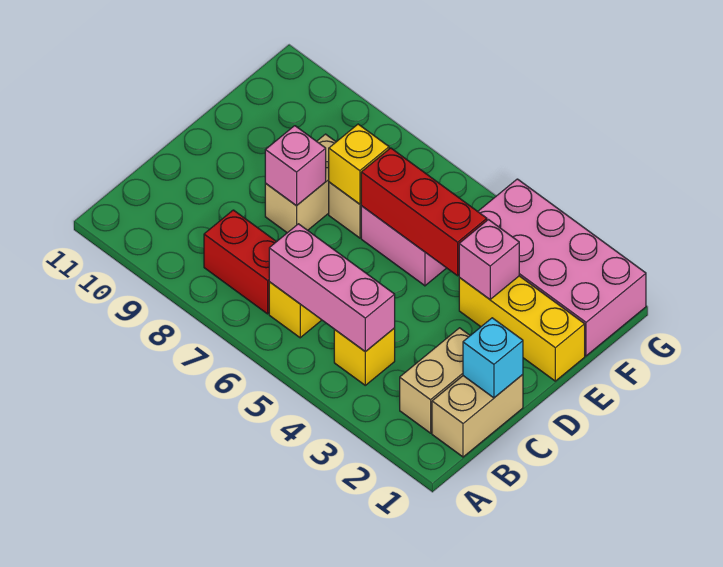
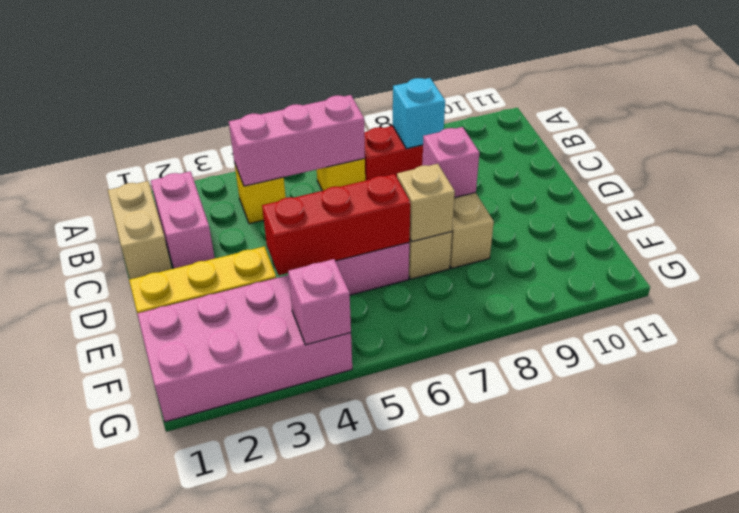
tan brick B2:C2 level 1 -> pink brick B2:C2 level 1
cyan brick C1 level 2 -> cyan brick B8 level 2
pink brick E3 level 2 -> pink brick G4 level 2
yellow brick E7 level 2 -> tan brick E7 level 2

